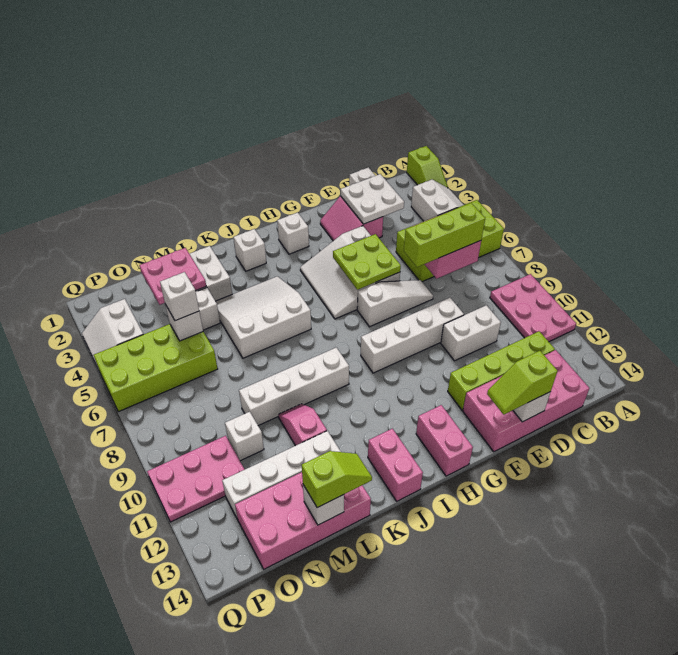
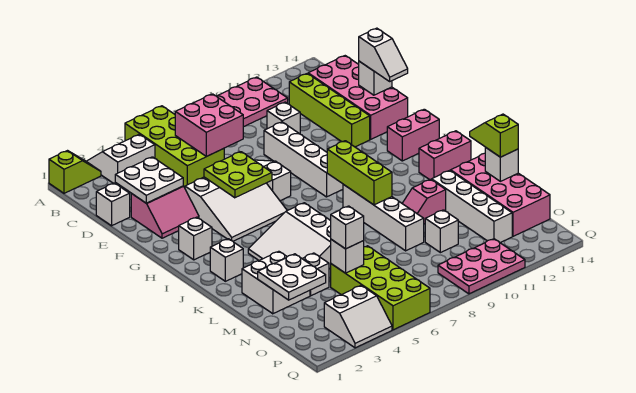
lime brick C7:E7 level 3 -> lime brick I9:K9 level 2
white brick D10:E10 level 1 -> white brick D10 level 1
lime slope E14:F14 level 3 top E -> white slope E14:F14 level 3 top E
pink plate M2:N3 level 2 -> white plate M2:N3 level 2
pink plate O10:Q11 level 1 -> pink plate P9:Q11 level 1

